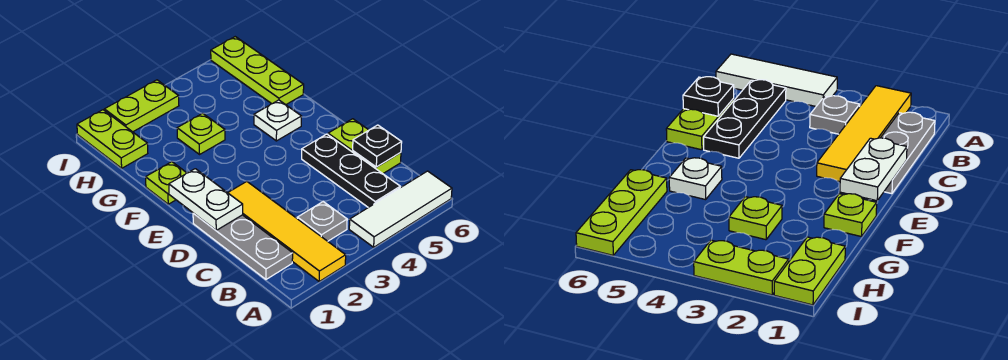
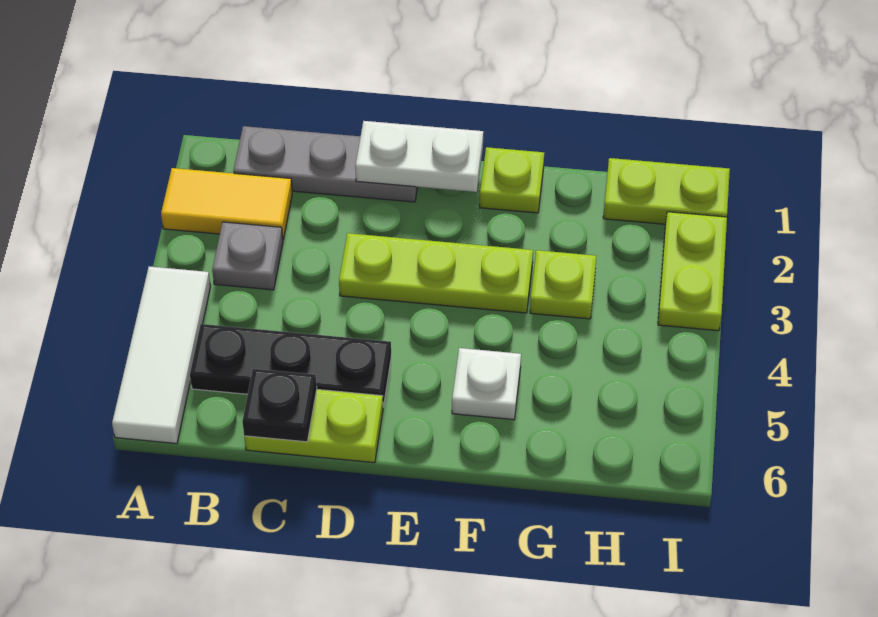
yellow tile A2:D2 level 1 -> yellow tile A2:B2 level 1
lime plate G6:I6 level 1 -> lime plate D3:F3 level 1

